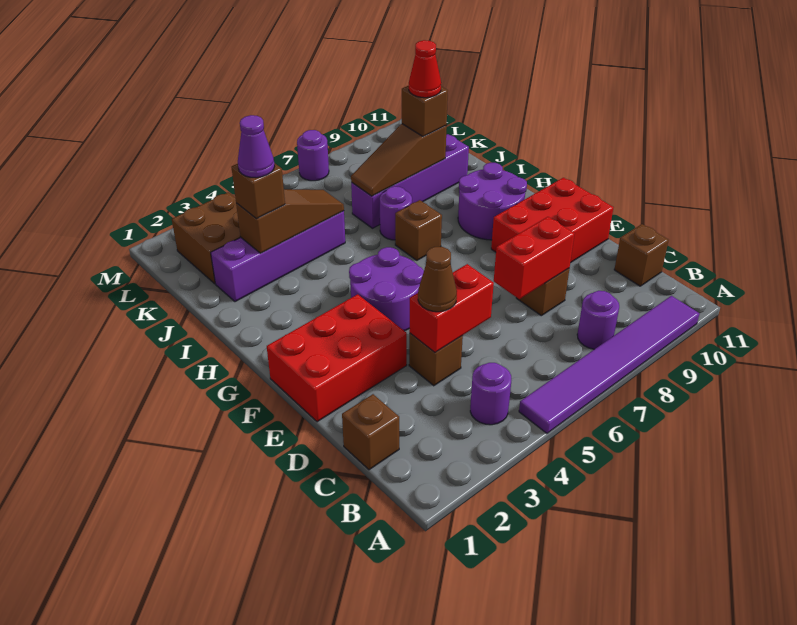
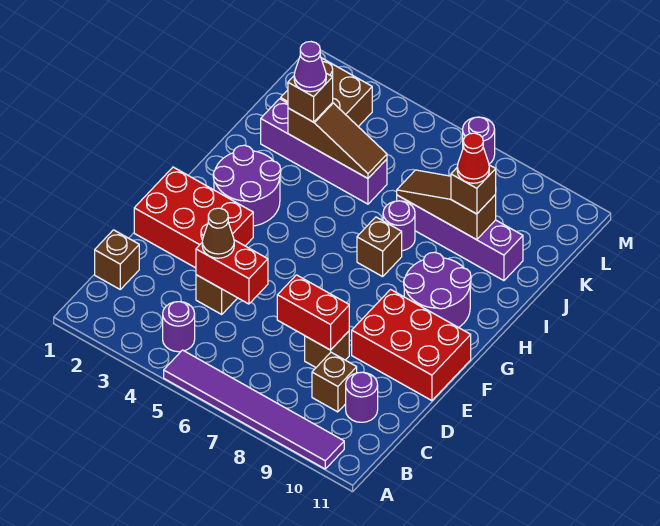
purple round brick B8 level 1 -> purple round brick C10 level 1
brown brick C11 level 1 -> brown brick C9 level 1
purple round brick F4:G5 level 1 -> purple round brick G2:H3 level 1

